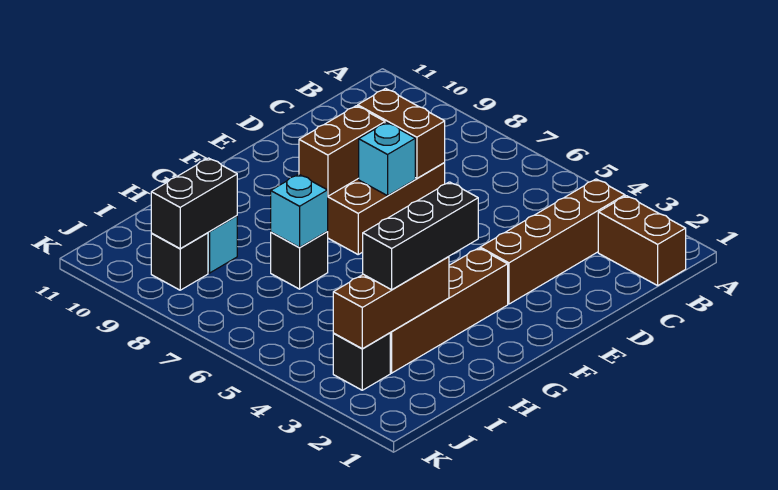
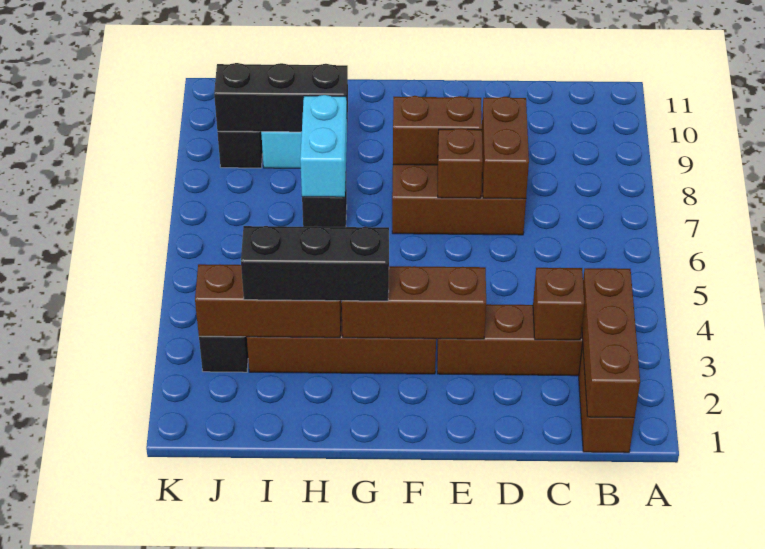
none -> brown brick B1:B3 level 2
none -> brown brick C3 level 2
none -> brown brick E3:G3 level 2
cyan brick E7 level 2 -> brown brick E7 level 2
cyan brick H7 level 2 -> cyan brick H7:H8 level 2
black brick I9:J9 level 2 -> black brick H9:J9 level 2

